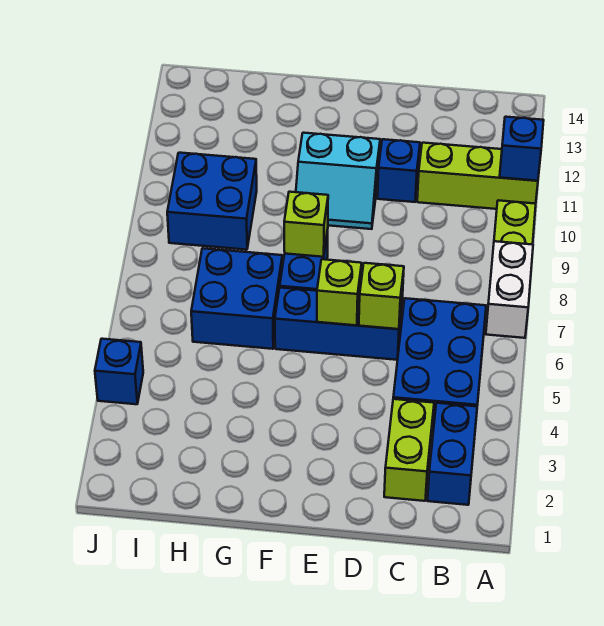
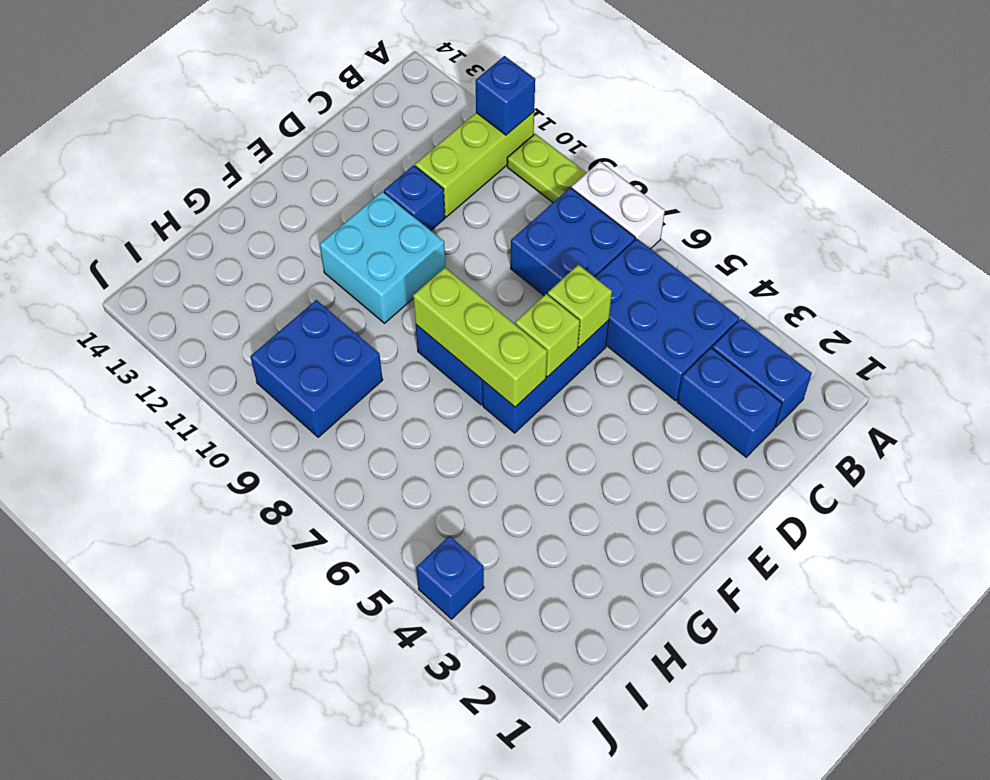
lime brick C2:C3 level 1 -> blue brick C2:C3 level 1
cyan slope E10:F11 level 1 top 11 -> cyan brick E10:F11 level 1
lime brick F8 level 2 -> lime brick F6:F8 level 2
blue brick G6:H7 level 1 -> blue brick B7:C8 level 1

